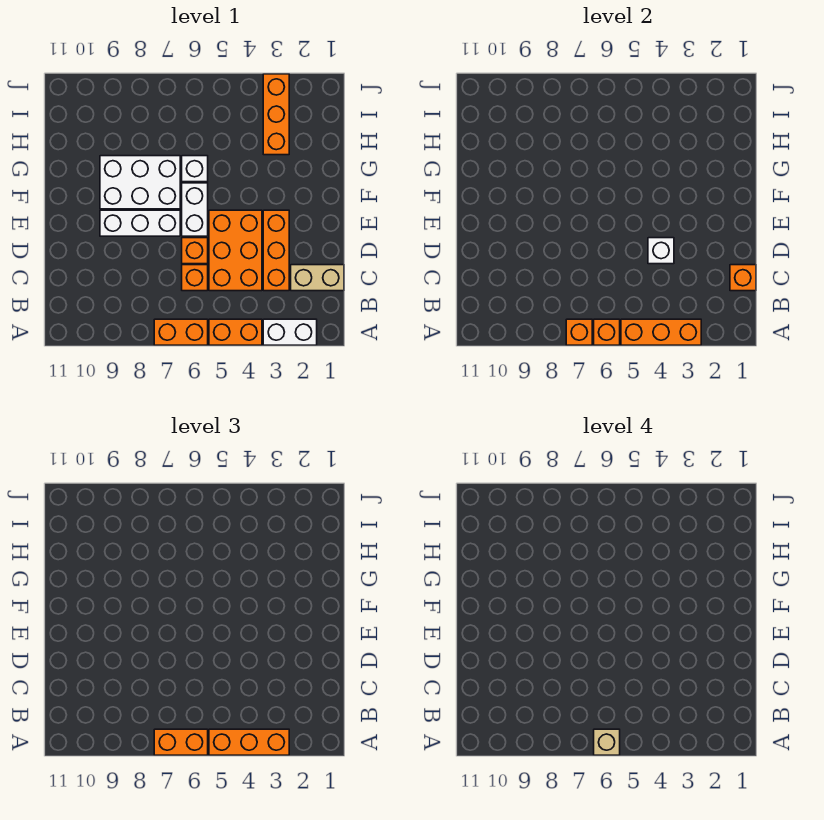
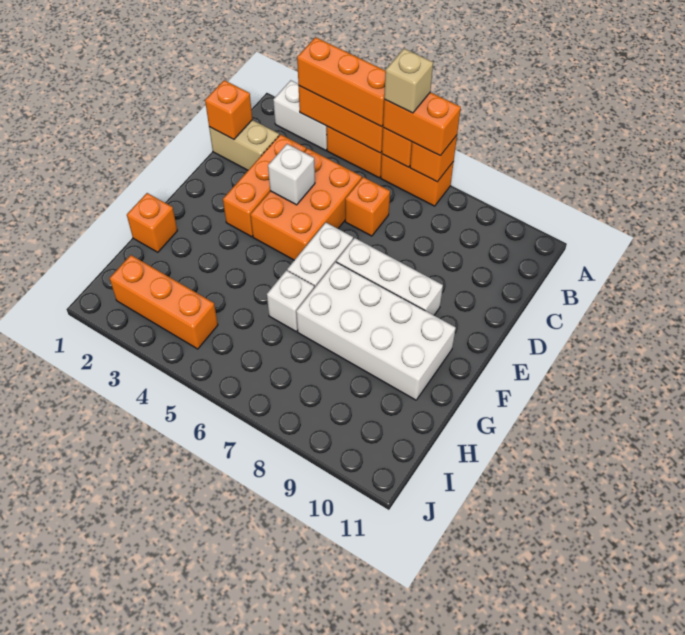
orange brick D6 level 1 -> orange brick G1 level 1
white brick F7:G9 level 1 -> white brick F7:G10 level 1
orange brick H3:J3 level 1 -> orange brick I2:I4 level 1

